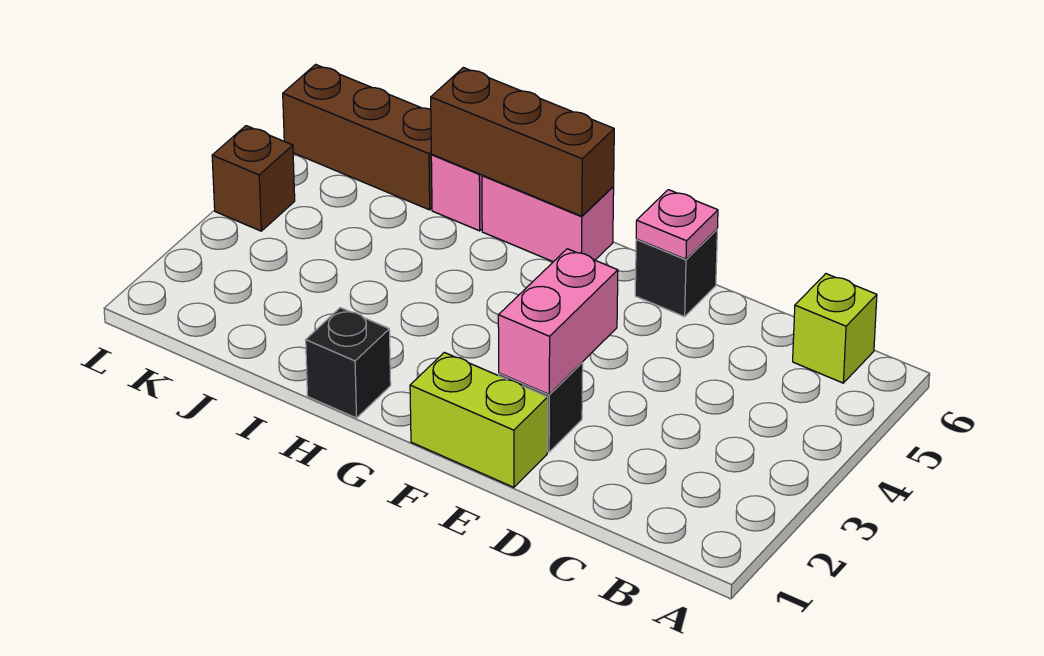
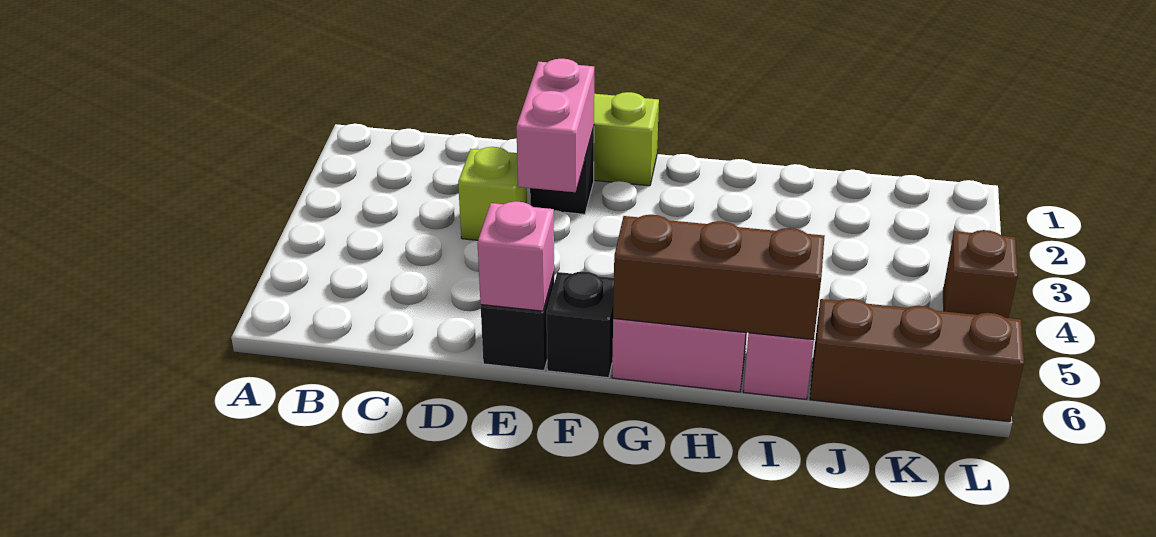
lime brick B6 level 1 -> lime brick D3 level 1
pink plate E6 level 2 -> pink brick E6 level 2
black brick H1 level 1 -> black brick F6 level 1

